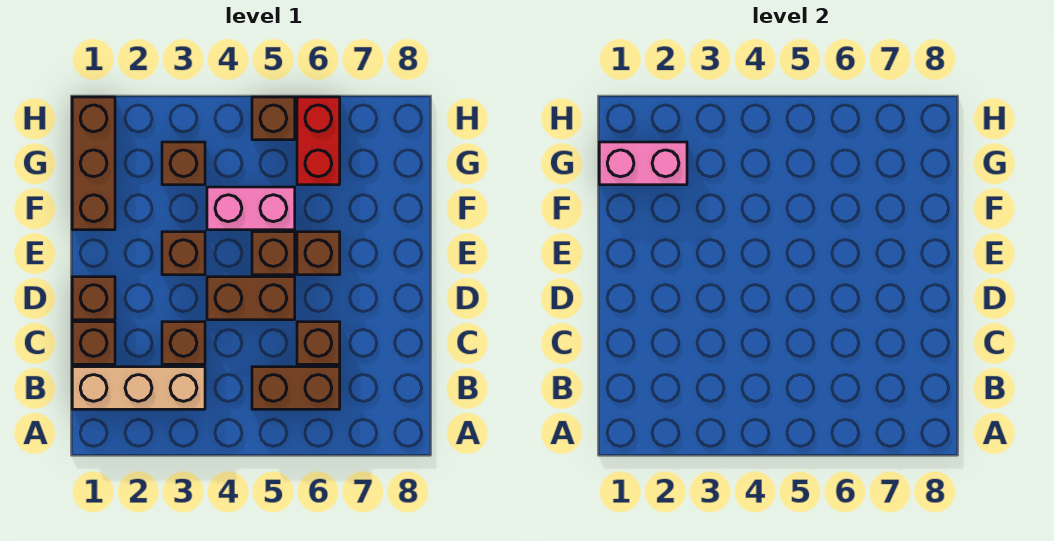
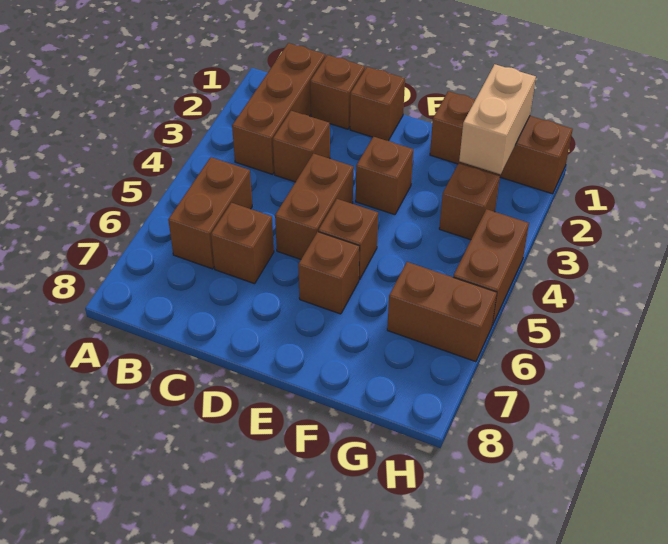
tan brick B1:B3 level 1 -> brown brick B1:B3 level 1
pink brick F4:F5 level 1 -> none
pink brick G1:G2 level 2 -> tan brick G1:G2 level 2
red brick G6:H6 level 1 -> brown brick G6:H6 level 1
brown brick H5 level 1 -> brown brick H4:H5 level 1

